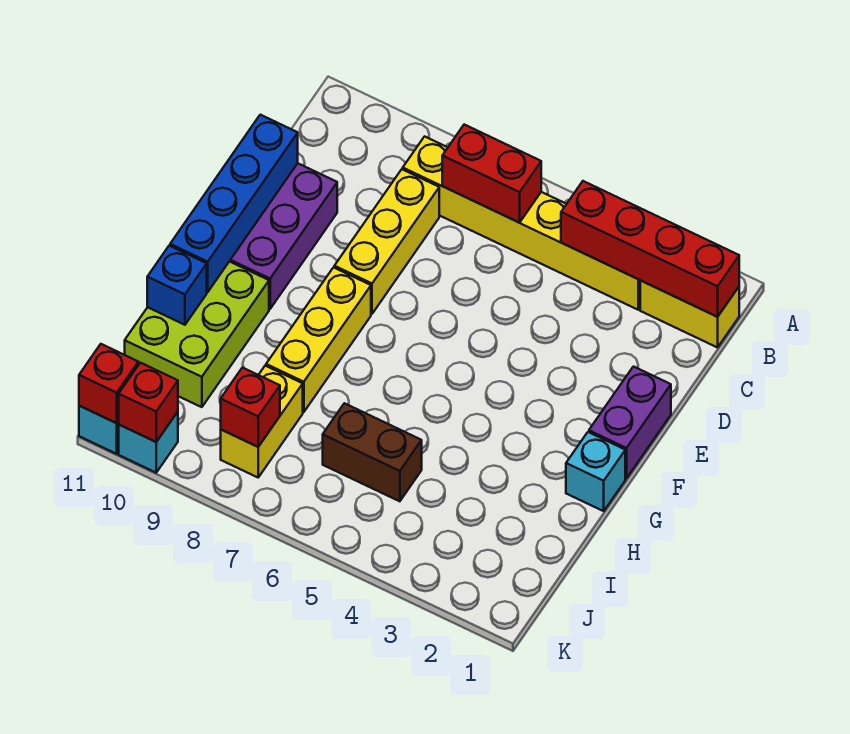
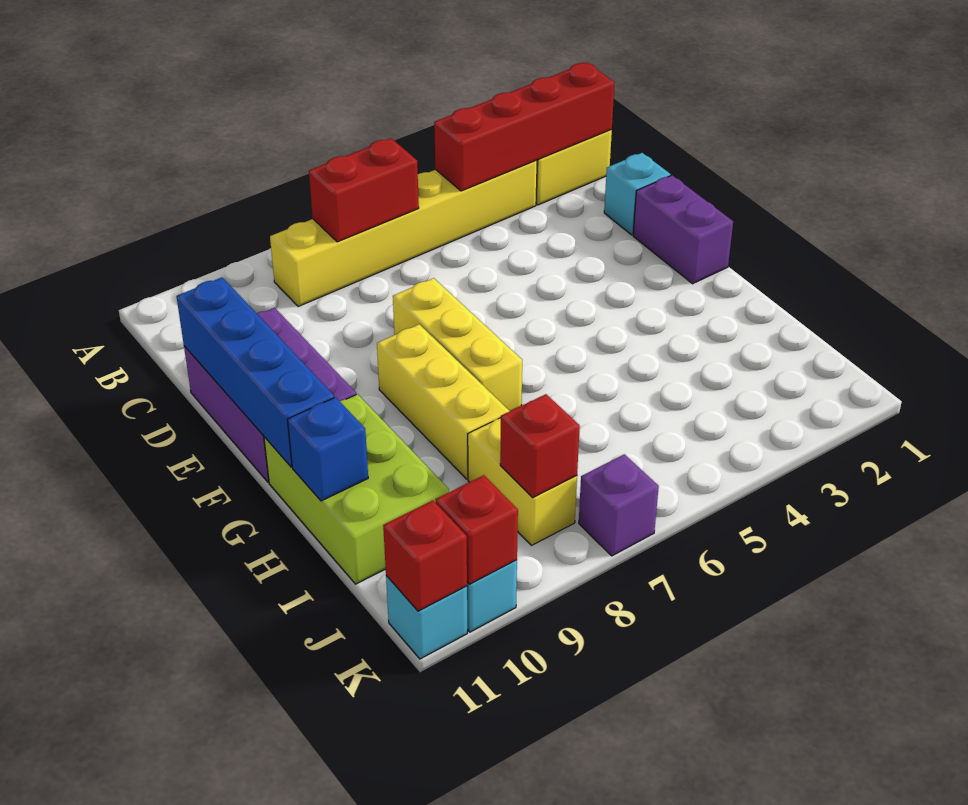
yellow brick C8:E8 level 1 -> yellow brick E7:G7 level 1
cyan brick G1 level 1 -> cyan brick D1 level 1
brown brick I5:I6 level 1 -> none
none -> purple brick K7 level 1

